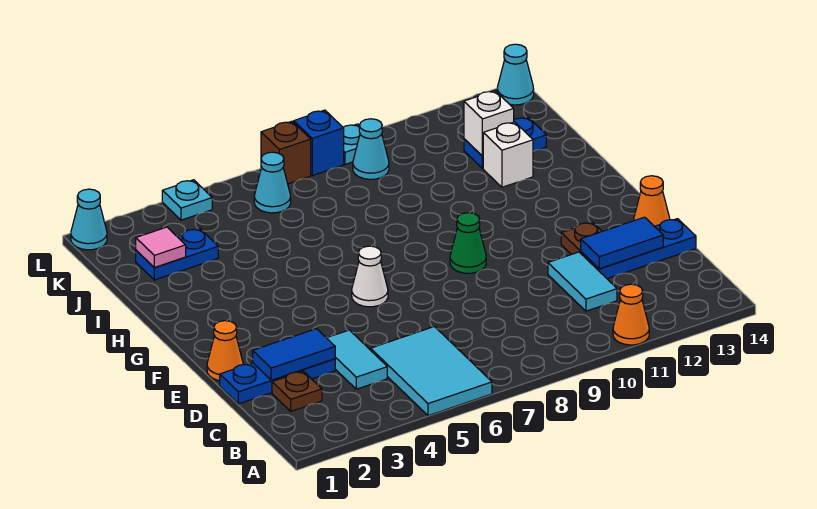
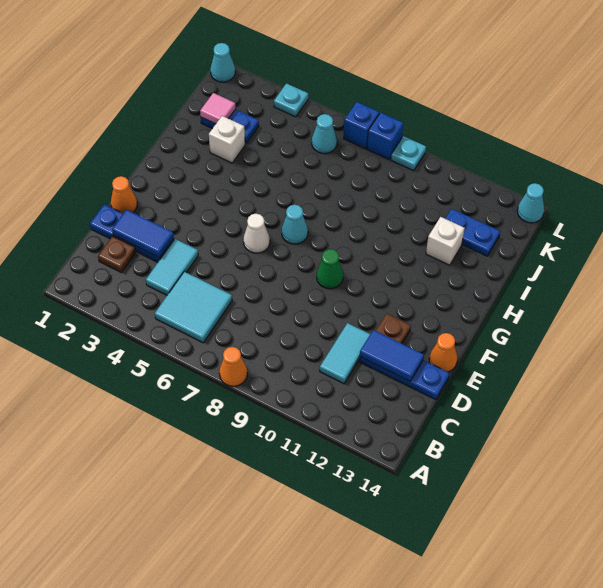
cyan tile A5:C6 level 1 -> cyan tile B5:C6 level 1
orange cone A11 level 1 -> orange cone A8 level 1
white brick J12 level 2 -> white brick I3 level 1
cyan cone K9 level 1 -> cyan cone G7 level 1
brown brick L7 level 1 -> blue brick L7 level 1

